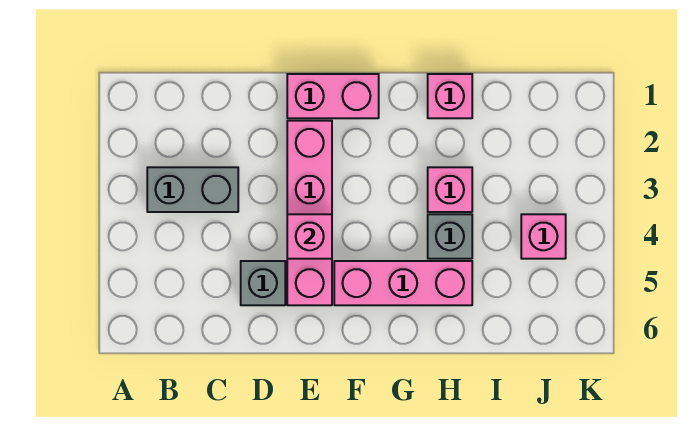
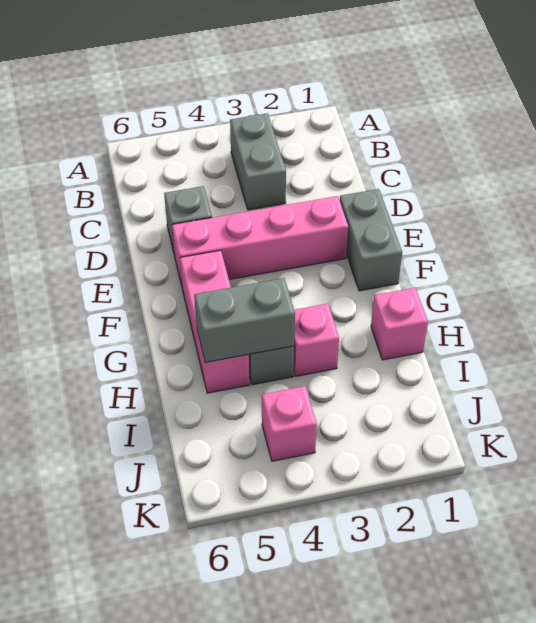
pink brick E1:F1 level 1 -> grey brick E1:F1 level 1
pink brick E4 level 2 -> none
none -> grey brick H4:H5 level 2

